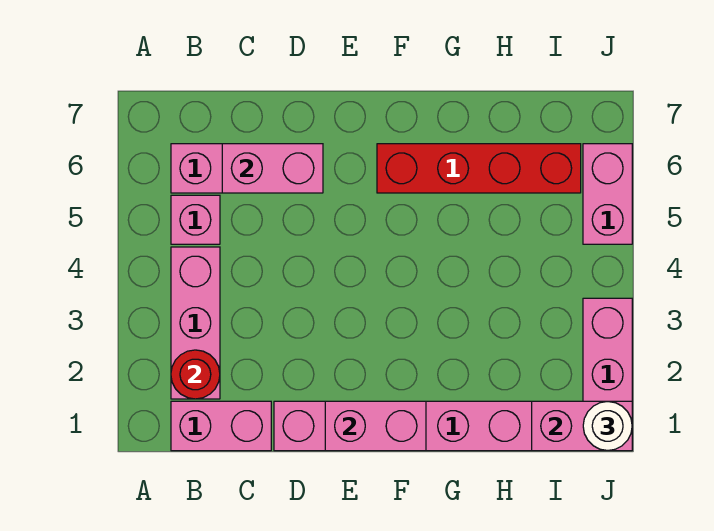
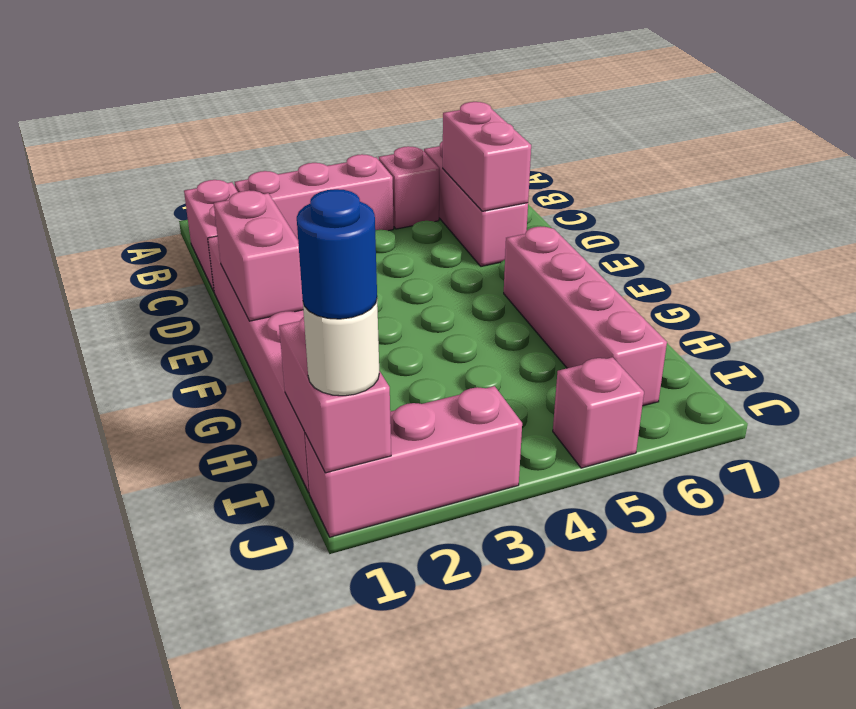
red round brick B2 level 2 -> none
red brick F6:I6 level 1 -> pink brick F6:I6 level 1
none -> blue round brick J1 level 4
pink brick J5:J6 level 1 -> pink brick J5 level 1

